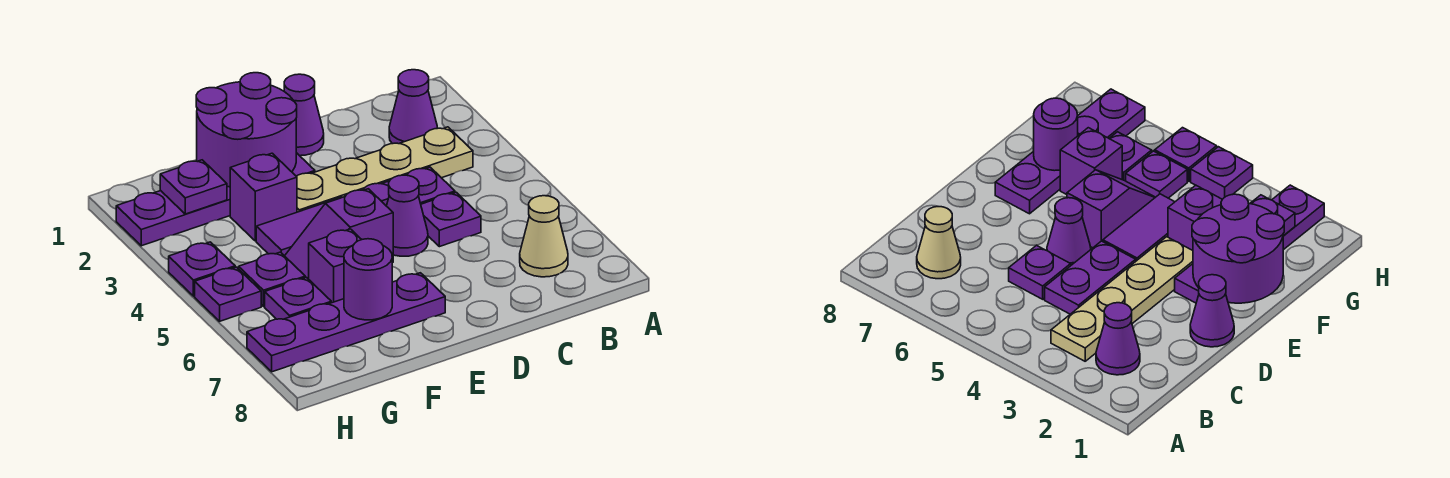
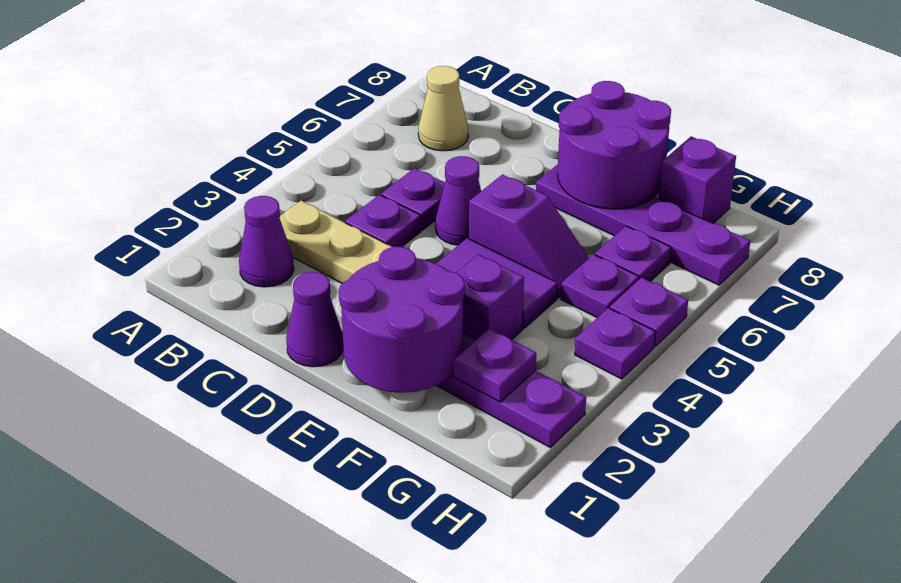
purple plate C4:D4 level 1 -> purple plate C4 level 1
purple brick F6 level 1 -> purple brick G8 level 1
purple round brick F7 level 2 -> purple round brick E7:F8 level 2

